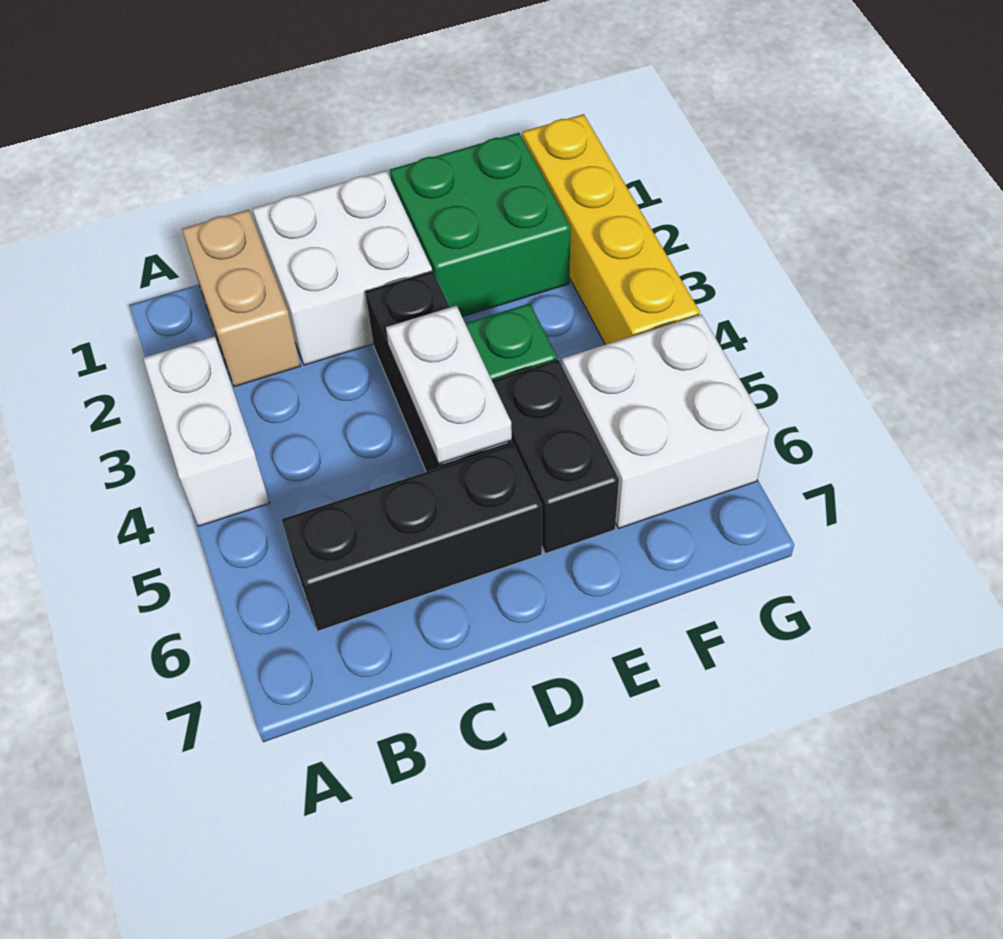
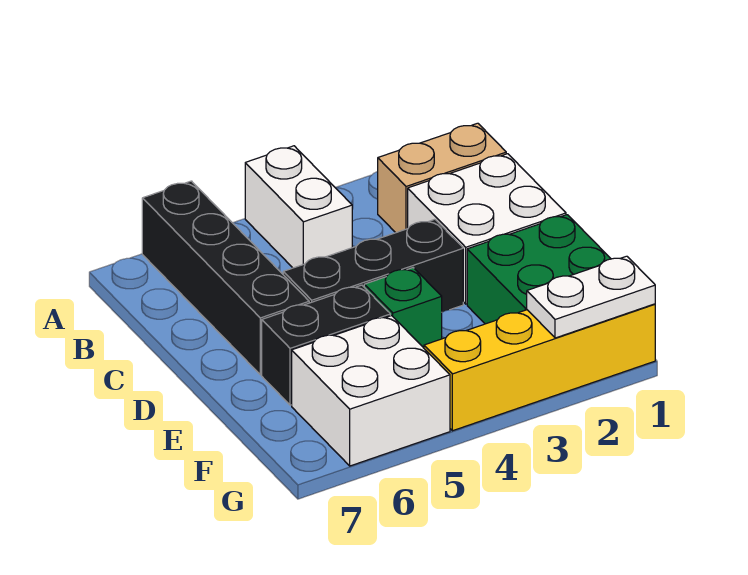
white brick A3:A4 level 1 -> white brick A4:B4 level 1
black brick B6:D6 level 1 -> black brick A6:D6 level 1
white plate D4:D5 level 2 -> white plate G1:G2 level 2

